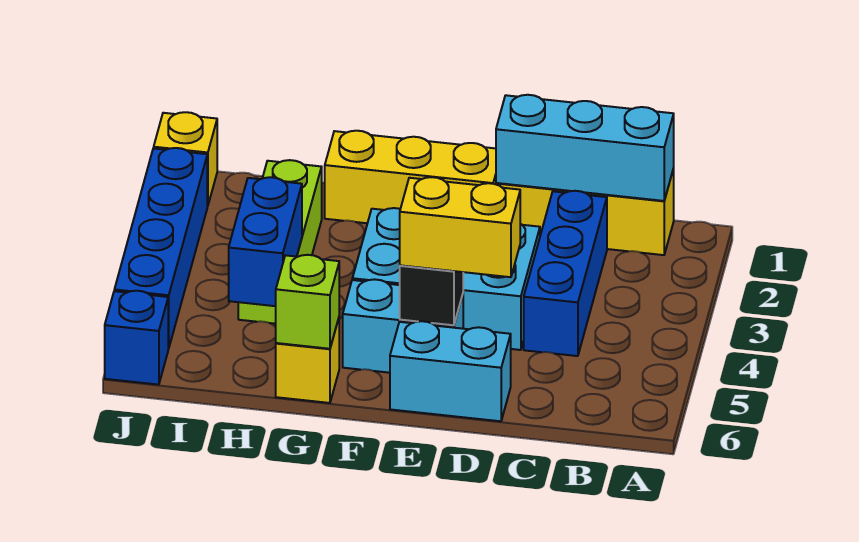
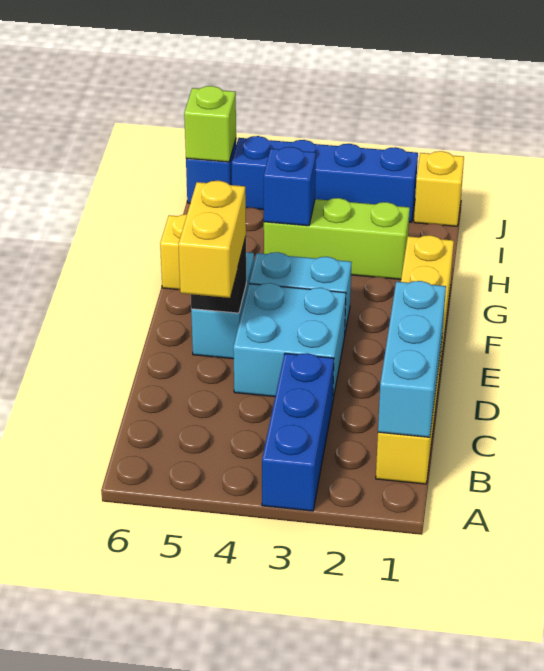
blue brick C2:C4 level 1 -> blue brick A3:C3 level 1
cyan brick D6:E6 level 1 -> none
lime brick G6 level 2 -> lime brick J6 level 2
blue brick H4:H5 level 2 -> blue brick H4 level 2

